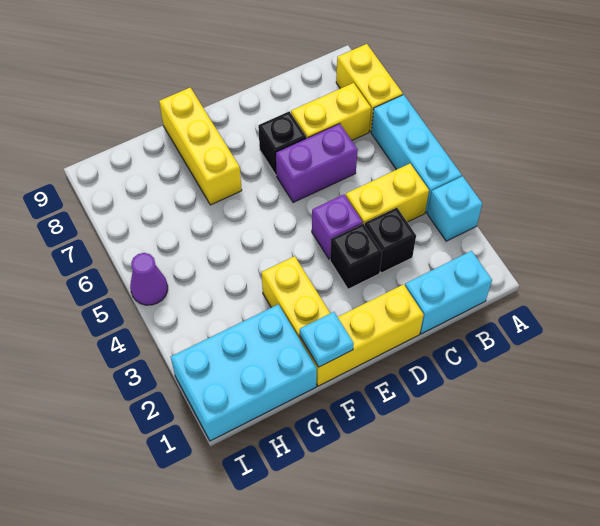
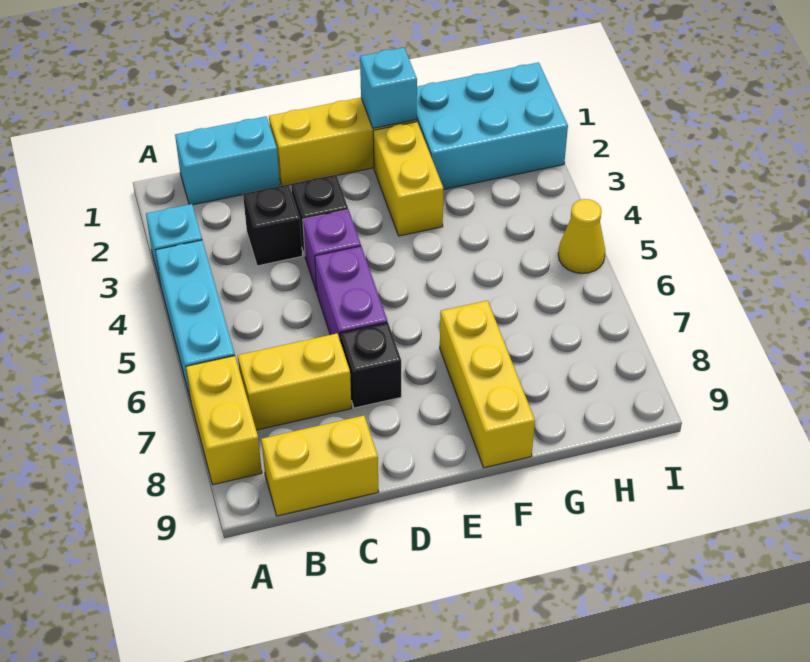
yellow brick B4:C4 level 1 -> yellow brick B9:C9 level 1
purple brick C6:D6 level 1 -> purple brick D5:D6 level 1
cyan plate F1 level 2 -> cyan brick F1 level 2
purple cone I5 level 1 -> yellow cone I5 level 1

